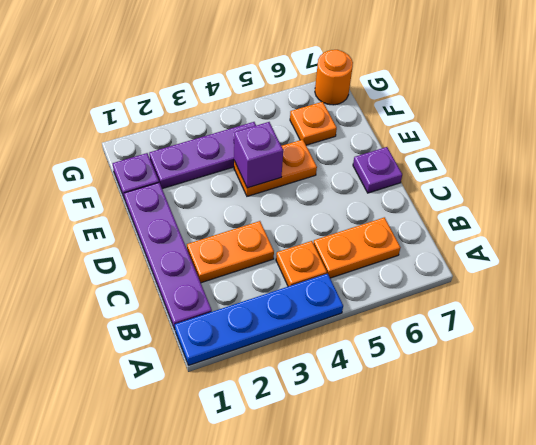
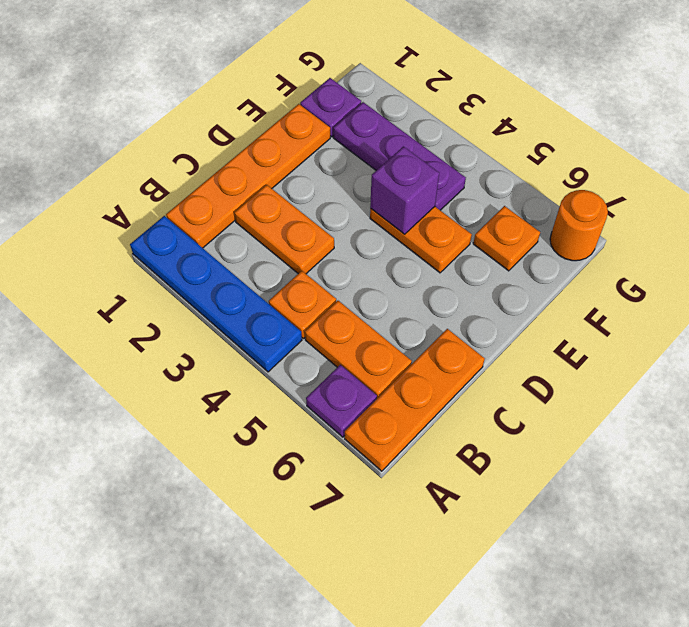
none -> orange plate A7:C7 level 1
purple plate B1:E1 level 1 -> orange plate B1:E1 level 1
purple plate D7 level 1 -> purple plate A6 level 1

